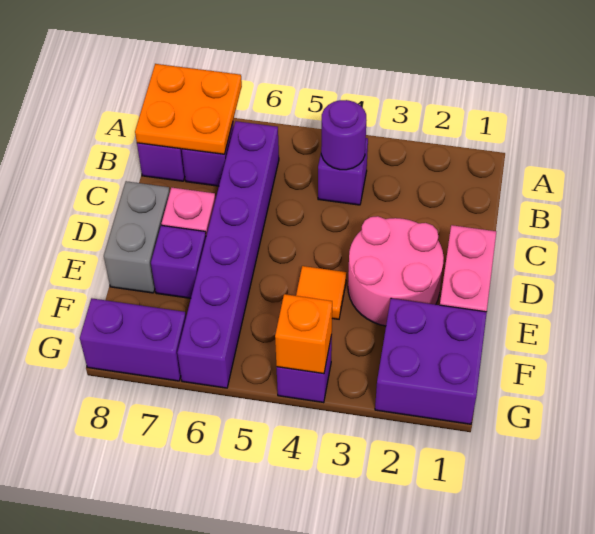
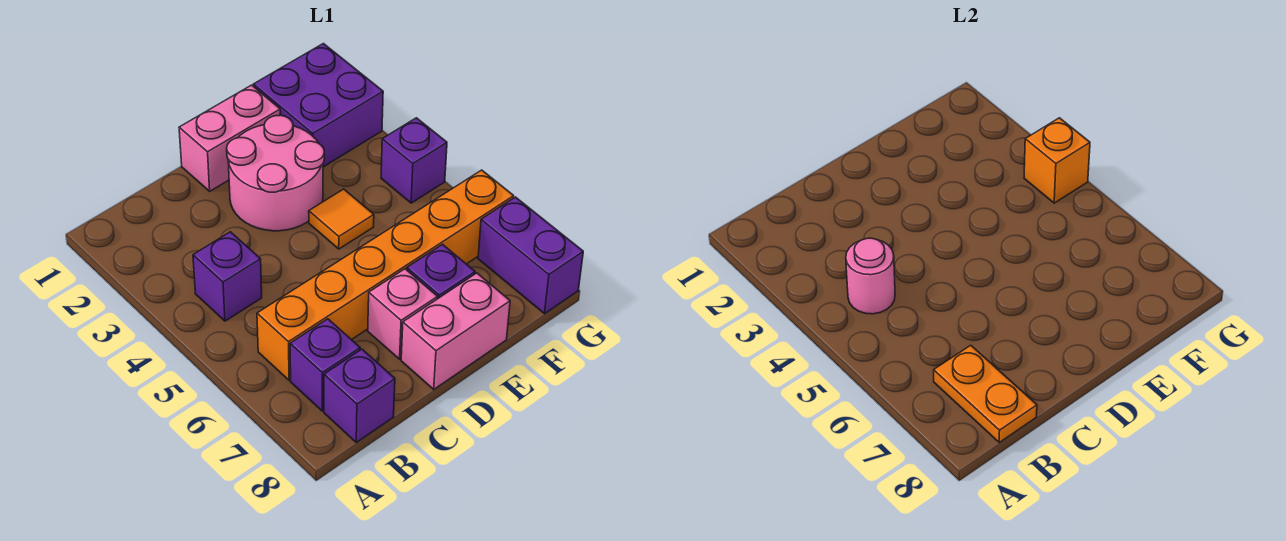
orange plate A7:B8 level 2 -> orange plate B7:B8 level 2
purple round brick B4 level 2 -> pink round brick B4 level 2
purple brick B6:G6 level 1 -> orange brick B6:G6 level 1
grey brick D8:E8 level 1 -> pink brick D8:E8 level 1

